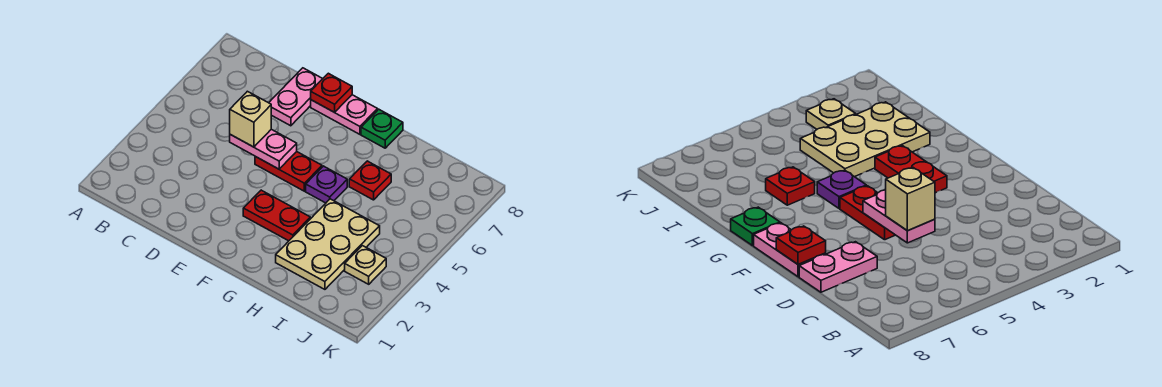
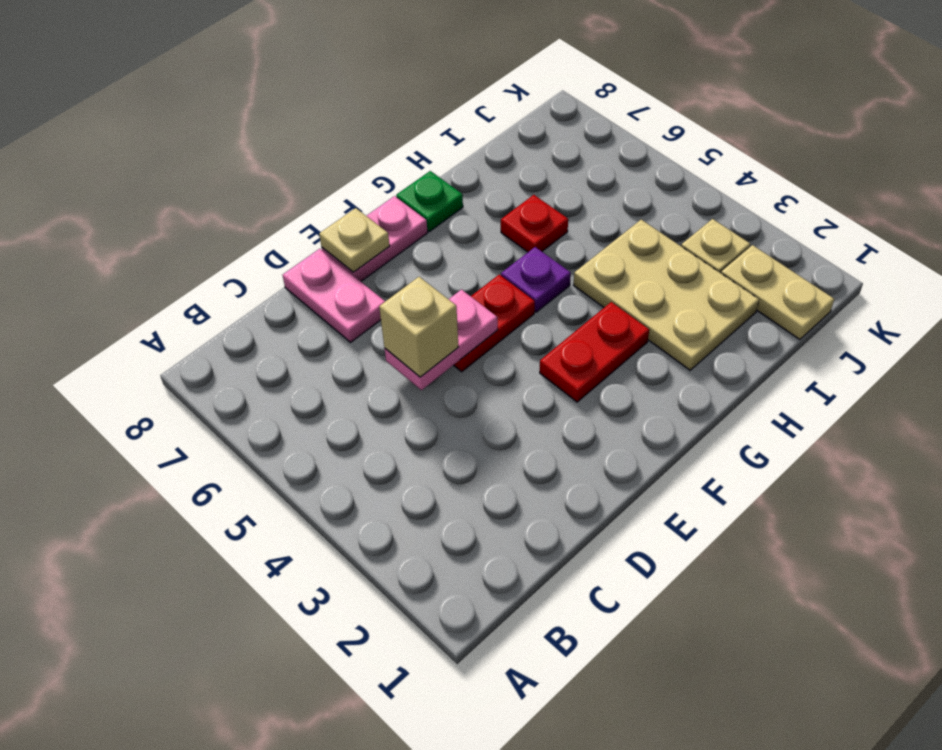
red plate E8 level 2 -> tan plate E8 level 2
none -> tan plate J1:J2 level 1

